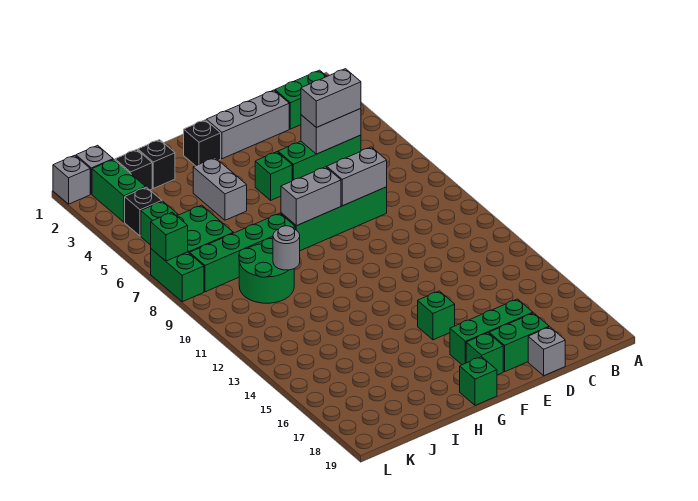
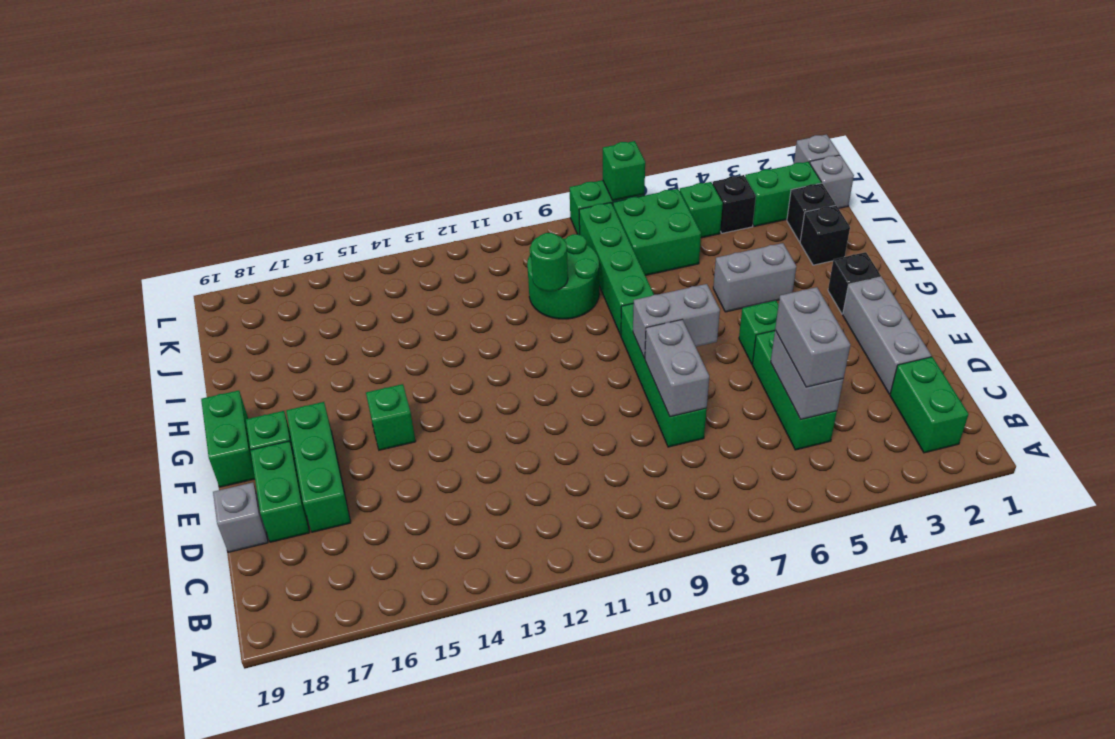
grey brick F8:G8 level 2 -> grey brick F7:F8 level 2
green brick G19 level 1 -> green brick F19:G19 level 1
grey round brick I10 level 2 -> green round brick I10 level 2

